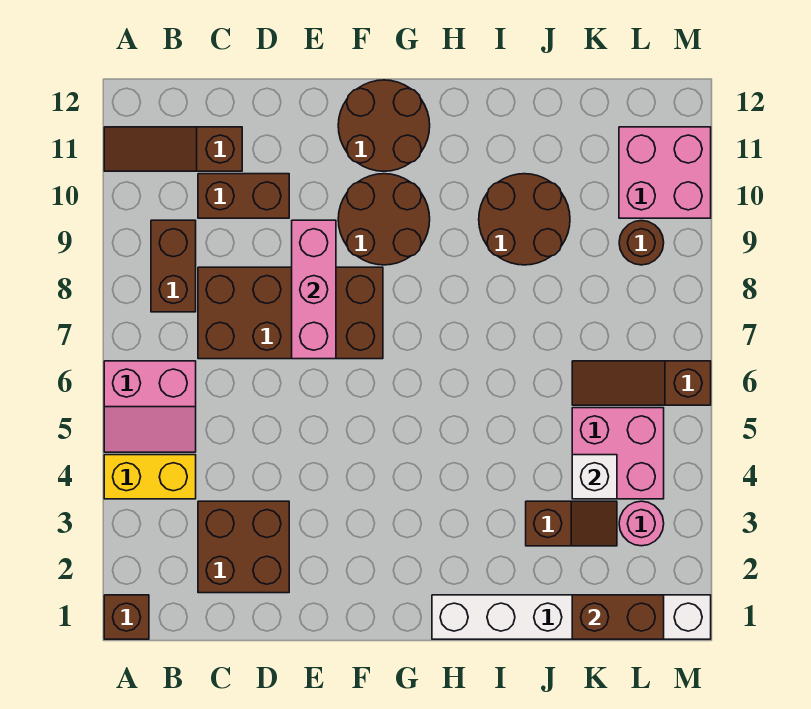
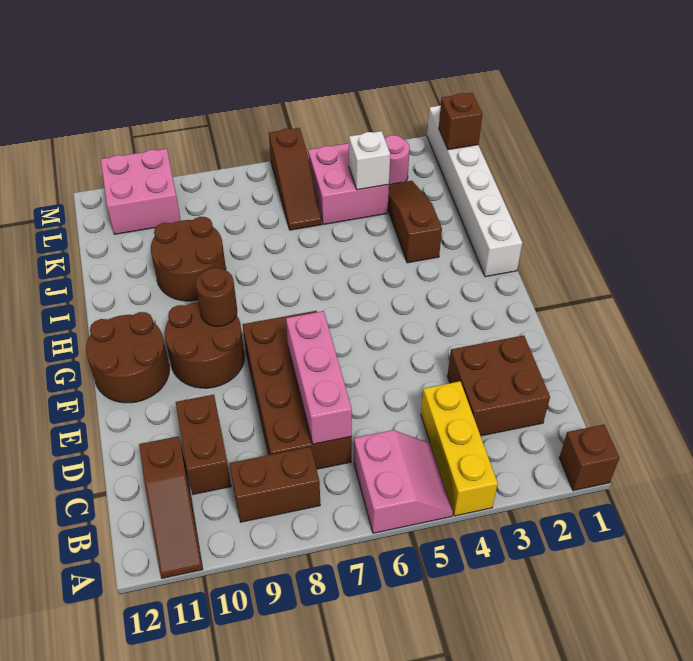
yellow brick A4:B4 level 1 -> yellow brick A4:C4 level 1
pink brick E7:E9 level 2 -> pink brick C7:E7 level 2
brown slope J3:K3 level 1 top J -> brown slope I3:K3 level 1 top I
brown brick K1:L1 level 2 -> brown brick L1 level 2
brown round brick L9 level 1 -> brown round brick G9 level 2

